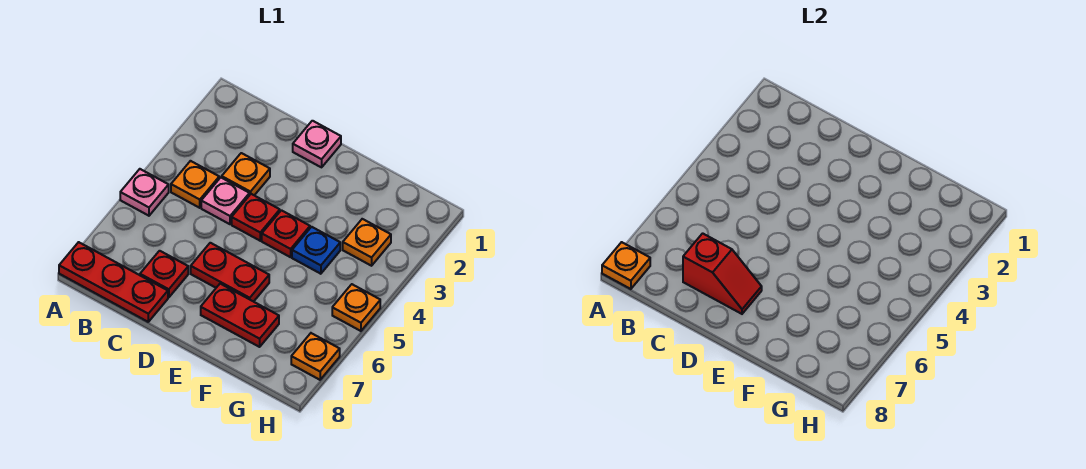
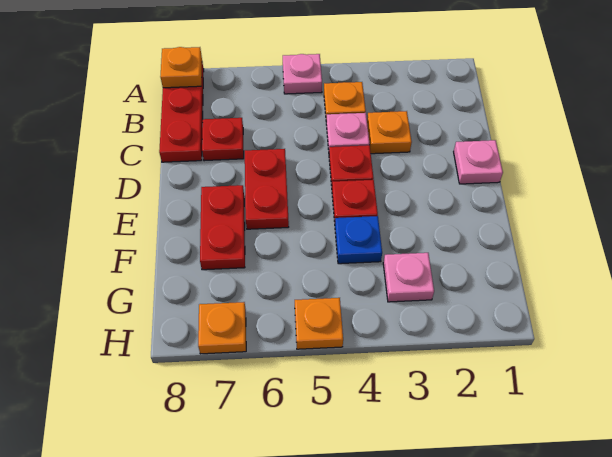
red slope C7:D7 level 2 top C -> none
orange plate G3 level 1 -> pink plate G3 level 1

